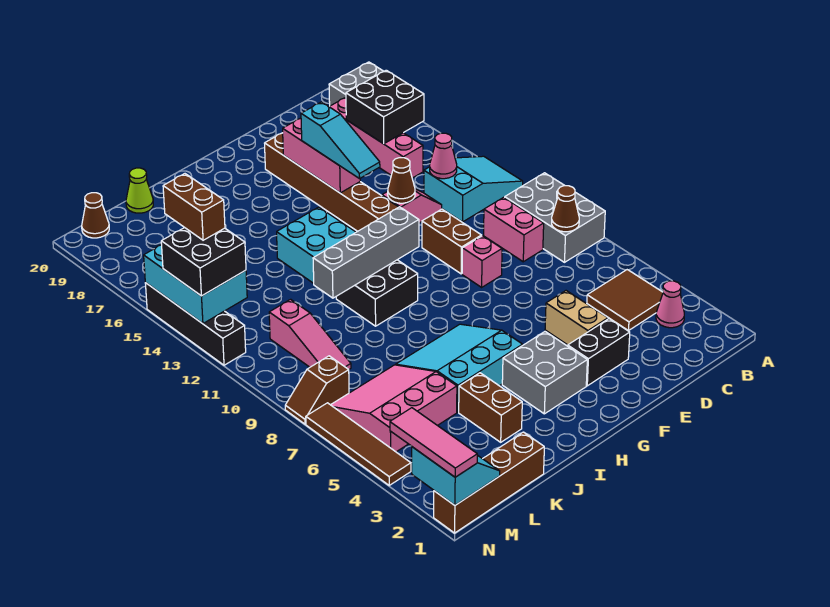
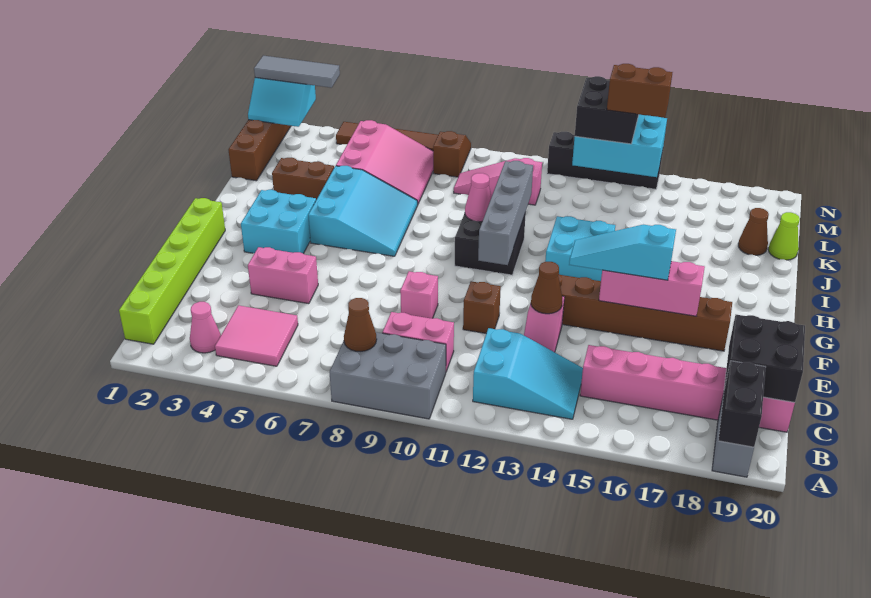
cyan slope A12:C13 level 1 top C -> cyan slope B12:C14 level 1 top 12
none -> lime brick B1:G1 level 1
brown tile B4:C5 level 1 -> pink tile B4:C5 level 1
black brick B16:C17 level 2 -> black brick C19:D20 level 2
pink cone C13 level 2 -> pink cone I10 level 2
pink brick C15:C18 level 1 -> pink brick C15:C20 level 1
black brick E3:F3 level 1 -> black brick A19:B19 level 2
tan brick E4:E5 level 1 -> pink brick E4:E5 level 1
brown brick E10:E11 level 1 -> brown brick E11 level 1
grey brick G3:H4 level 1 -> cyan brick G3:H4 level 1
brown cone M20 level 1 -> brown cone K19 level 1
pink tile N1:N3 level 3 -> grey tile N1:N3 level 3

